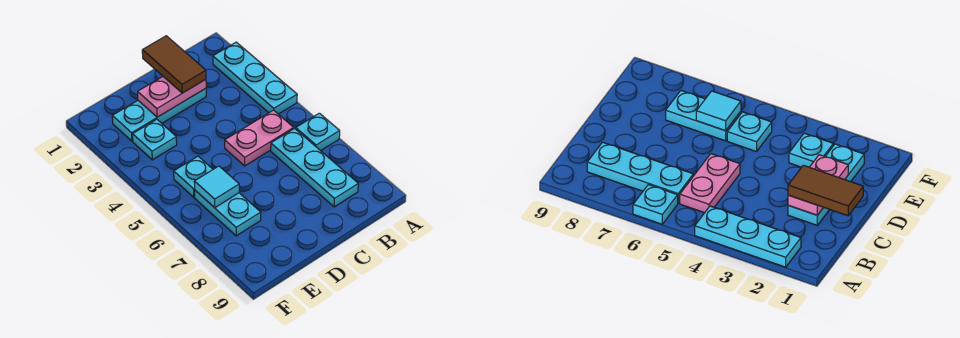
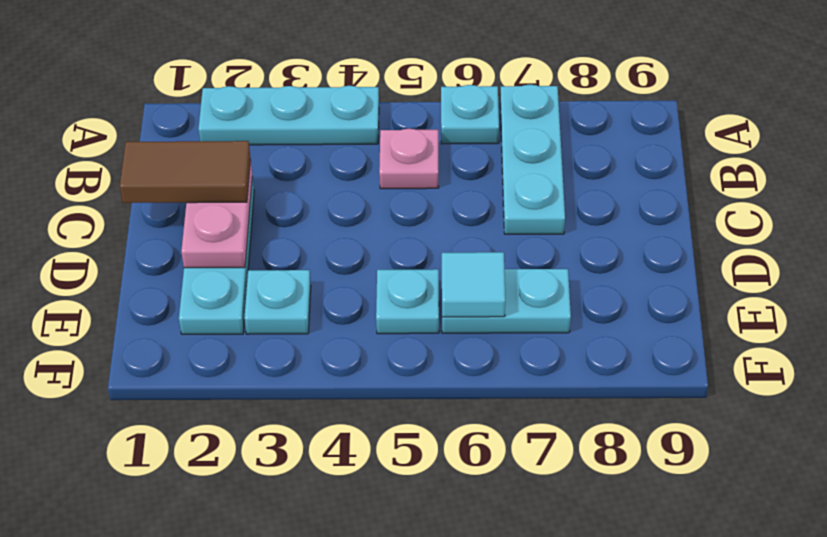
pink plate B5:C5 level 1 -> pink plate B5 level 1
cyan plate B6:B8 level 1 -> cyan plate A7:C7 level 1

